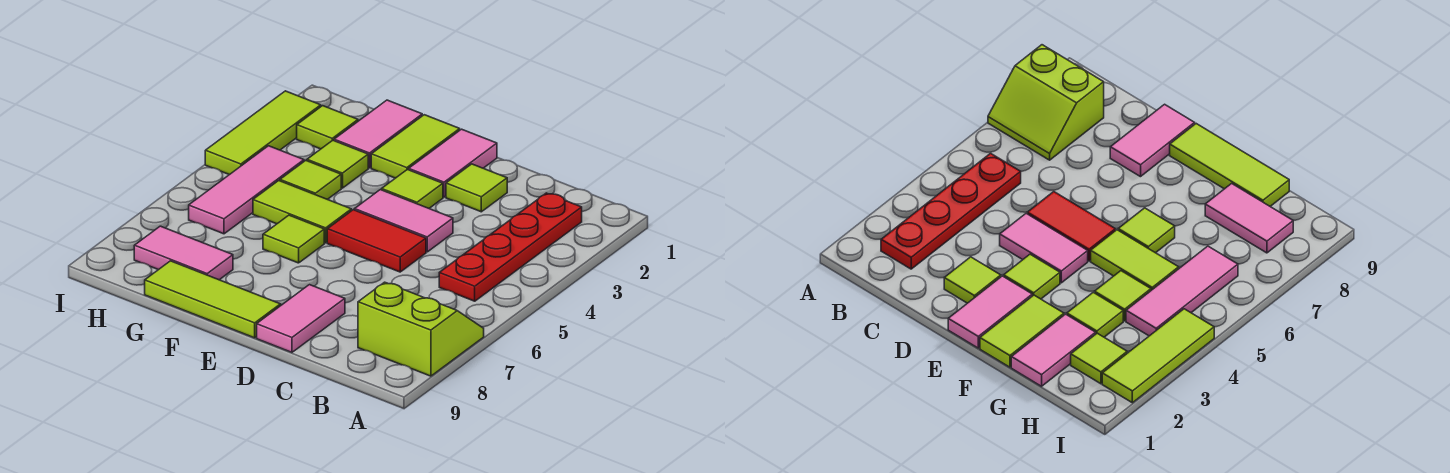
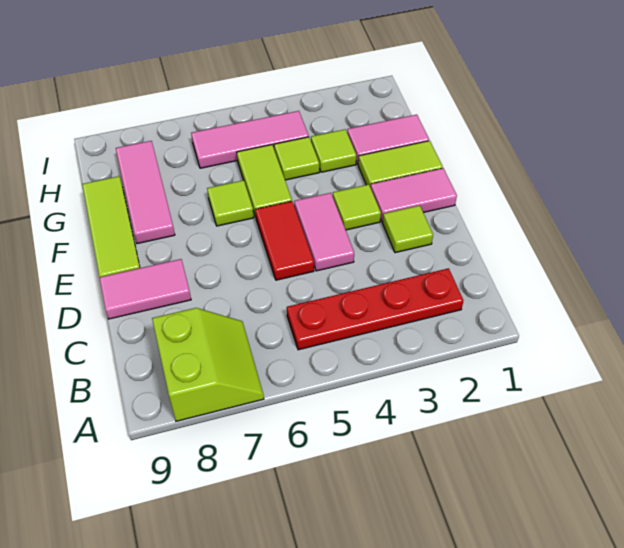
pink tile G8:H8 level 1 -> pink tile F8:H8 level 1
lime tile H2 level 1 -> none
lime tile I2:I4 level 1 -> none

